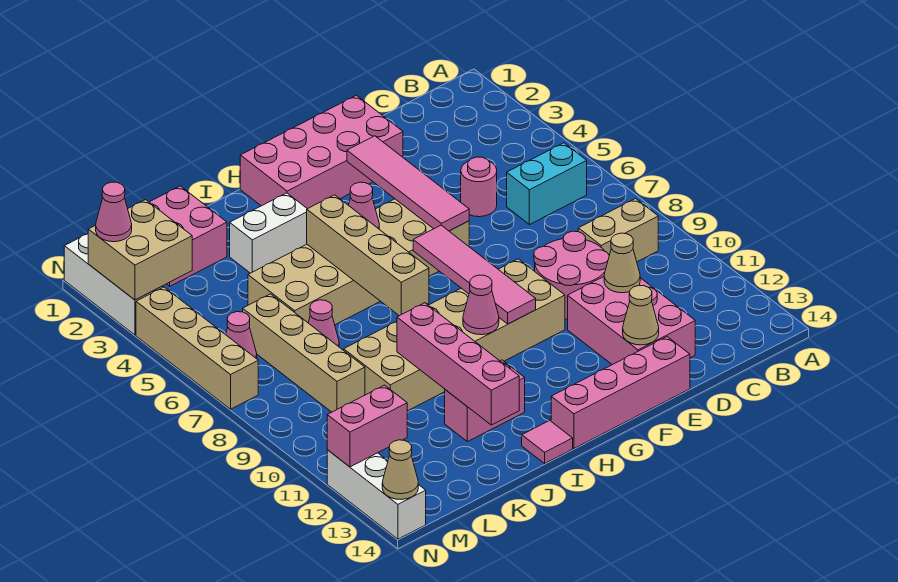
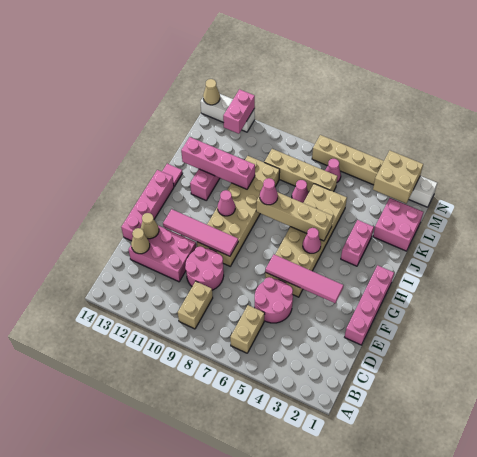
cyan brick B6:C6 level 1 -> tan brick B6:C6 level 1
pink round brick D5 level 1 -> pink round brick D5:E6 level 1
tan cone D11 level 2 -> tan cone D13 level 2
pink brick E1:H2 level 1 -> pink brick E1:H1 level 1
pink tile G7:G10 level 2 -> pink tile F9:F12 level 2
white brick I3:J3 level 1 -> pink brick I3:J3 level 1
pink cone N2 level 3 -> pink cone I8 level 3

